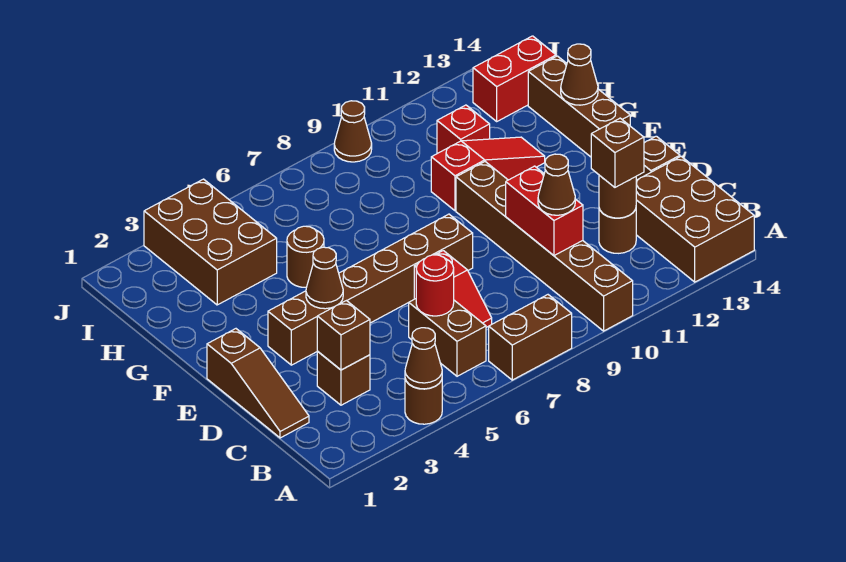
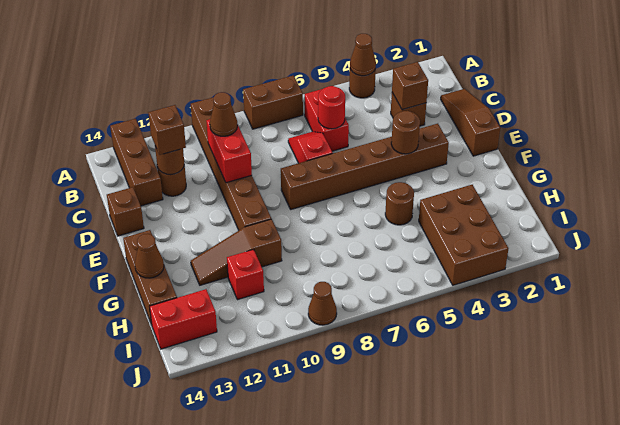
brown brick A13:C14 level 1 -> brown brick A13:C13 level 1
brown brick B6:C6 level 1 -> red brick B6:C6 level 1
brown cone E4 level 2 -> brown round brick E4 level 2
red slope G10:G12 level 1 top 10 -> brown slope G10:G12 level 1 top 10

